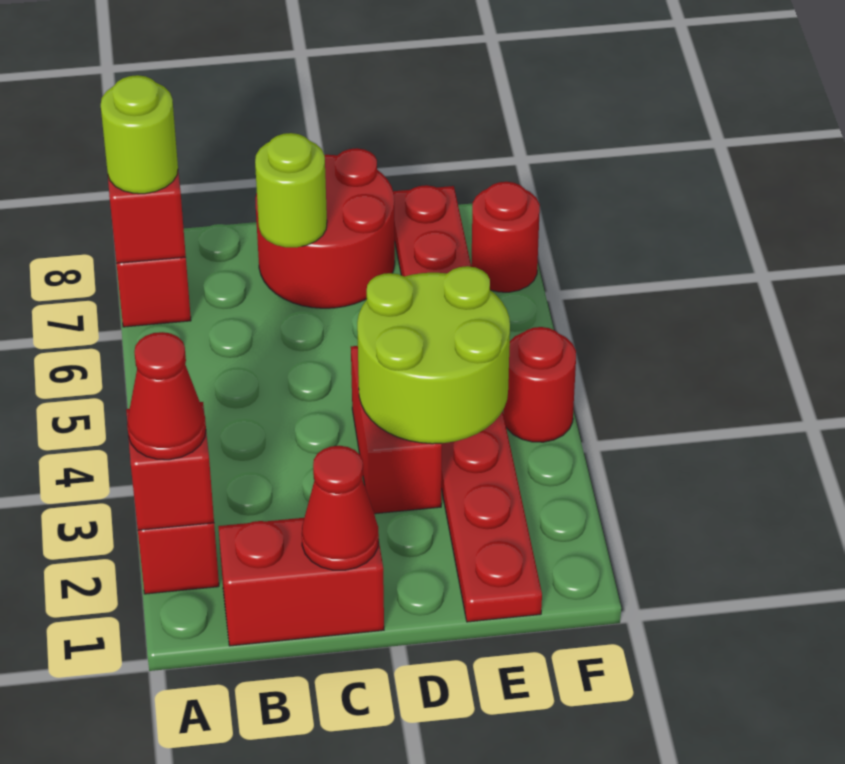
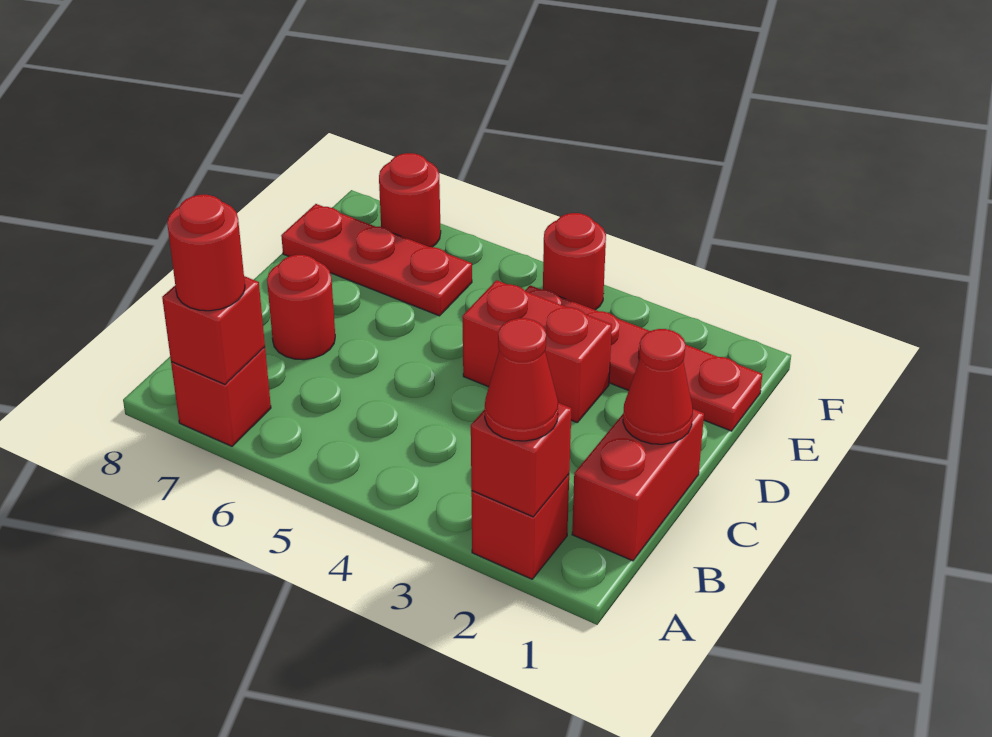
lime round brick A7 level 3 -> red round brick A7 level 3
red round brick C7:D8 level 1 -> red round brick C7 level 1
lime round brick C7 level 2 -> none
lime round brick D3:E4 level 2 -> none

